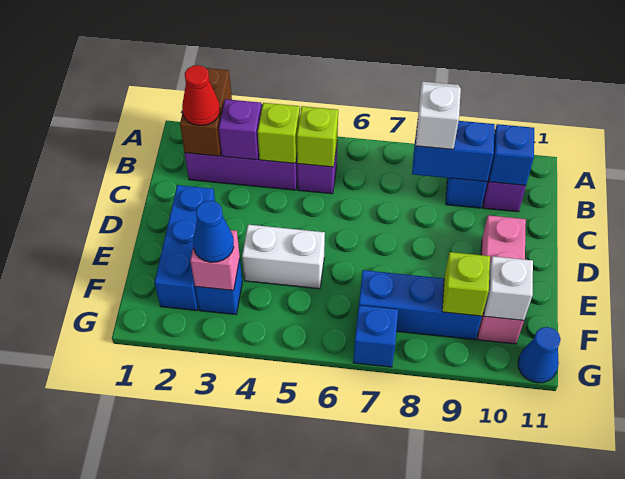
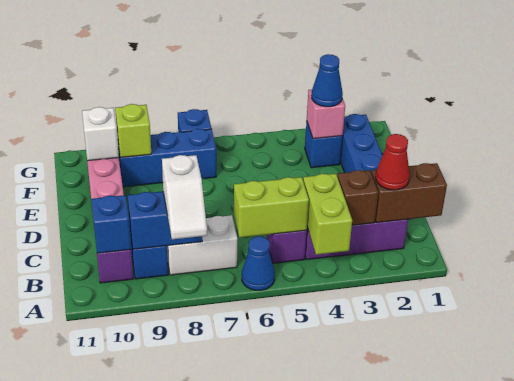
brown brick A2:B2 level 2 -> brown brick B1:B2 level 2
purple brick B3 level 2 -> brown brick B3 level 2
lime brick B4 level 2 -> lime brick A4:B4 level 2
lime brick B5 level 2 -> lime brick B5:B6 level 2
white brick E4:E5 level 1 -> white brick B7:B8 level 1
blue cone G11 level 1 -> blue cone A6 level 1

